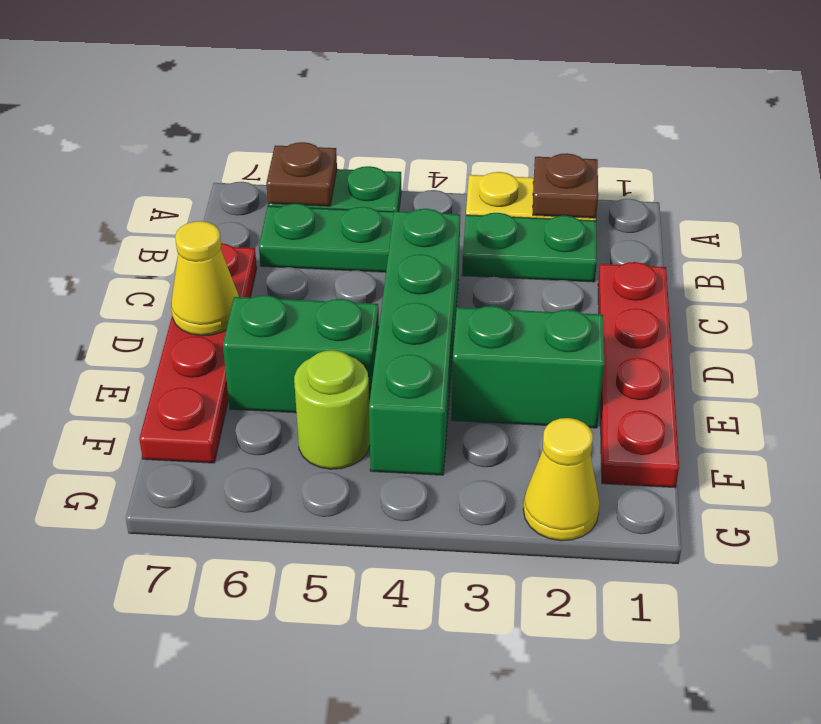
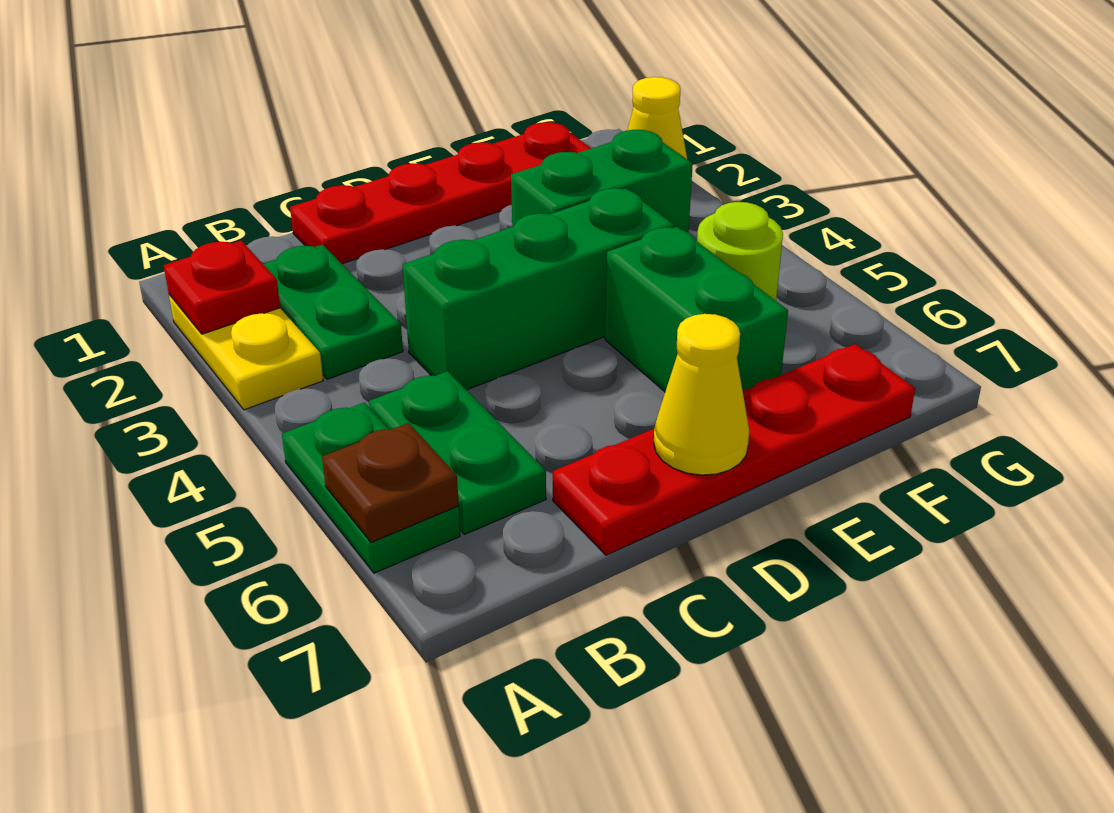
brown plate A2 level 2 -> red plate A2 level 2
green brick C4:F4 level 1 -> green brick C4:E4 level 1
green brick E2:E3 level 1 -> green brick E3:F3 level 1

